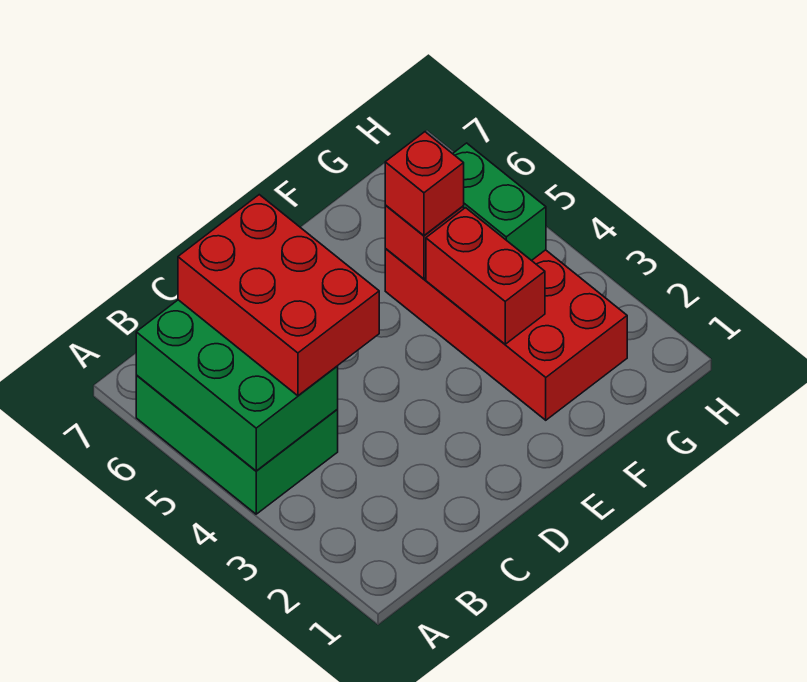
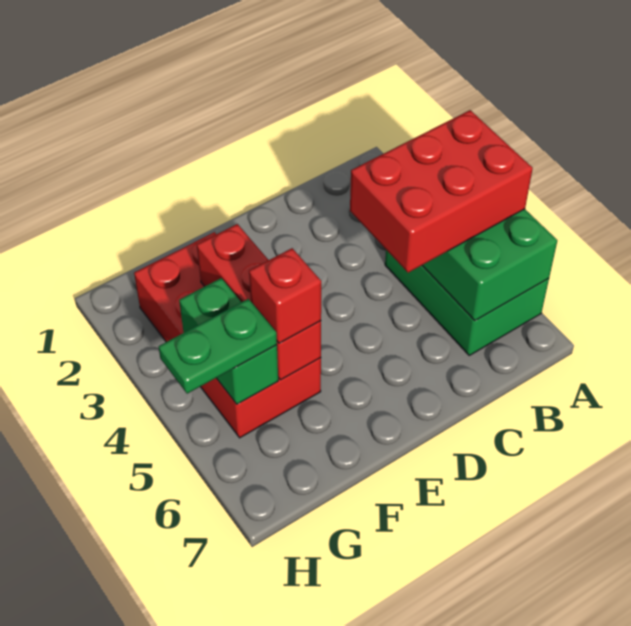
red brick B4:C6 level 3 -> red brick A4:C5 level 3
none -> green plate G5:H5 level 3

